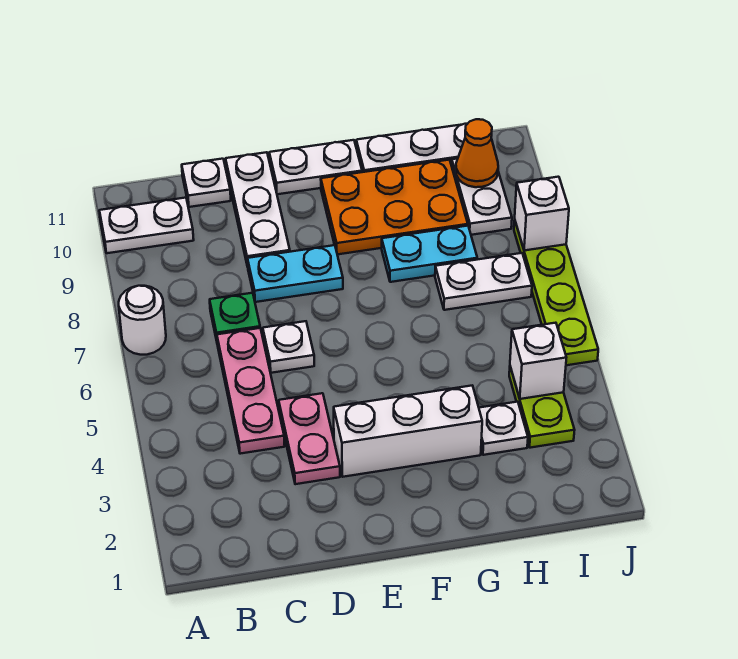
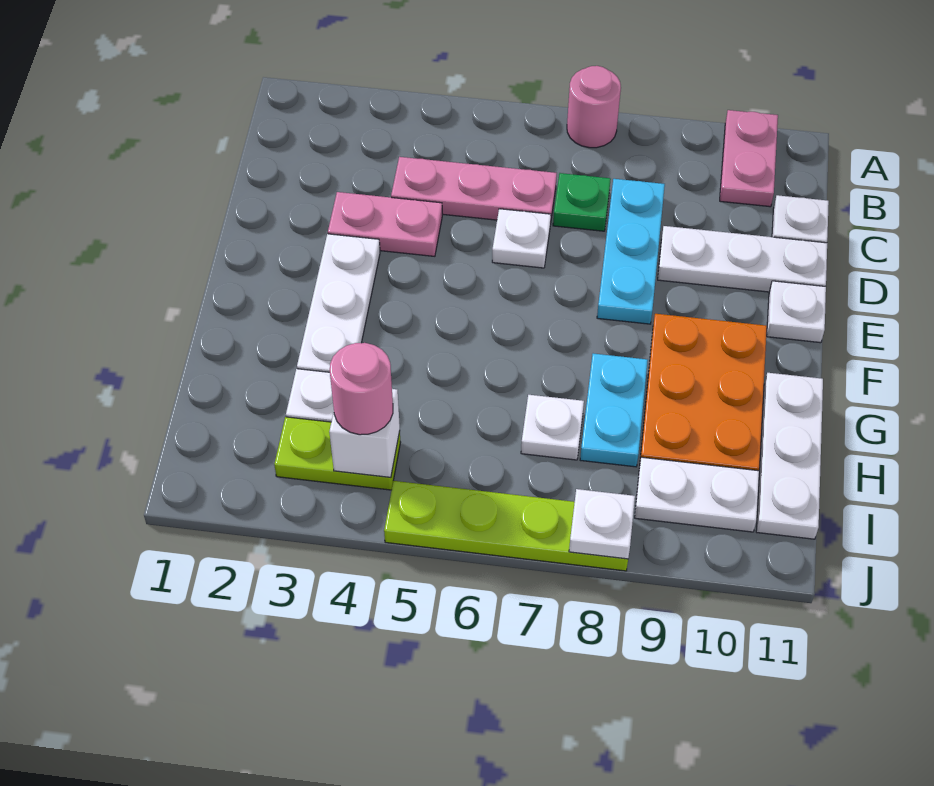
white round brick A7 level 1 -> pink round brick A7 level 1
white plate A10:B10 level 1 -> pink plate A10:B10 level 1
cyan plate D8:E8 level 1 -> cyan plate C8:E8 level 1
white brick E3:G3 level 1 -> white plate E3:G3 level 1
white plate E11:F11 level 1 -> white plate E11 level 1
white plate H7:I7 level 1 -> white plate H7 level 1
none -> pink round brick I4 level 3
orange cone I10 level 2 -> none
white brick J8 level 2 -> white plate J8 level 2

